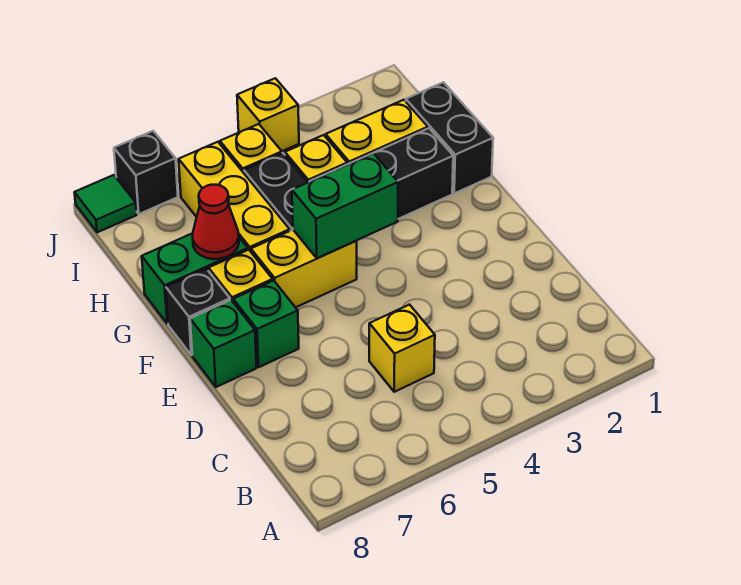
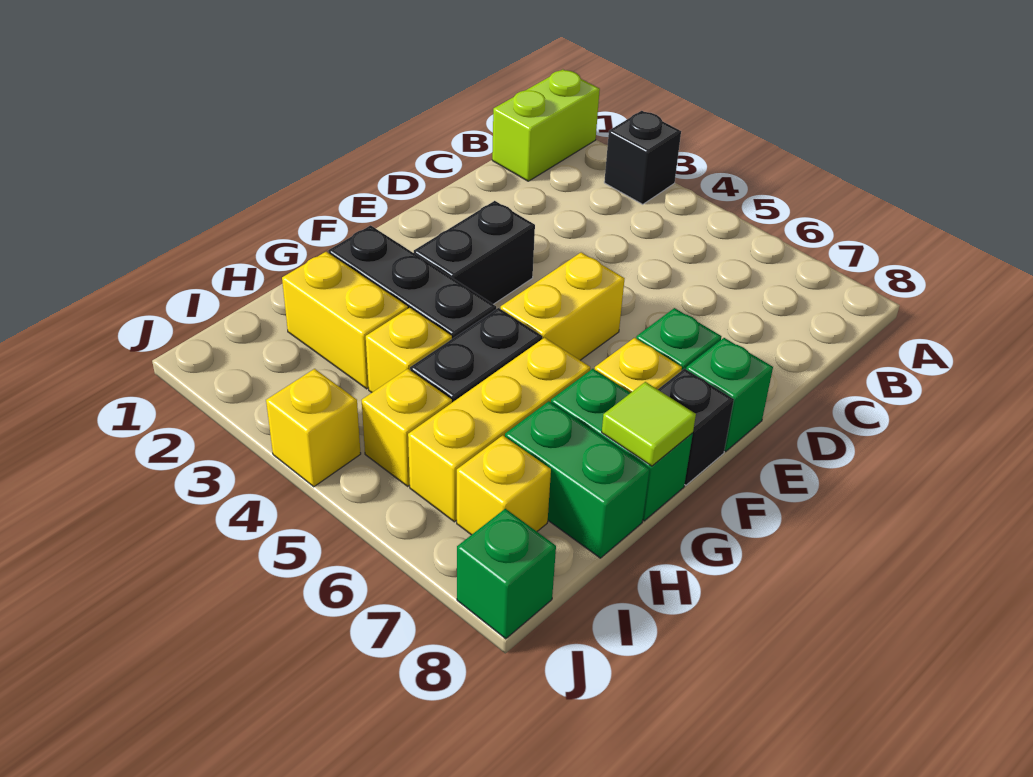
none -> lime brick A1:B1 level 1
yellow brick C5 level 1 -> yellow brick I7 level 1
green brick F4:F5 level 2 -> green brick H7:H8 level 1
yellow brick F5:F6 level 1 -> yellow brick E5:F5 level 1
black brick G1:H1 level 1 -> black brick E3:F3 level 1
red cone G7 level 2 -> none
none -> lime tile G8 level 2
black brick J7 level 1 -> black brick A3 level 1
green tile J8 level 1 -> green brick J8 level 1

